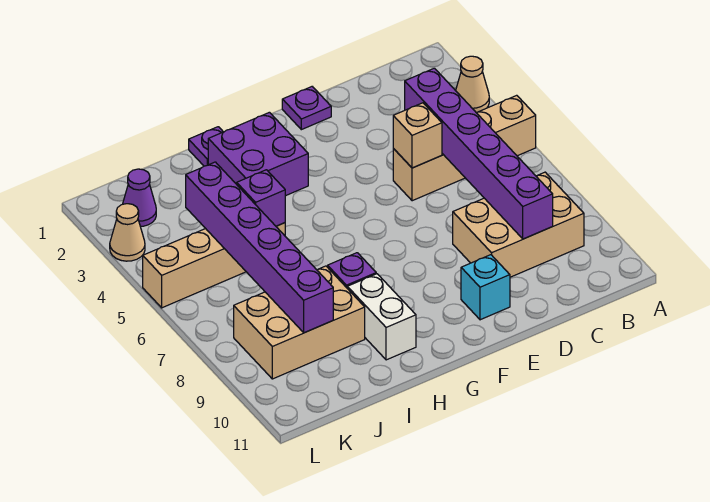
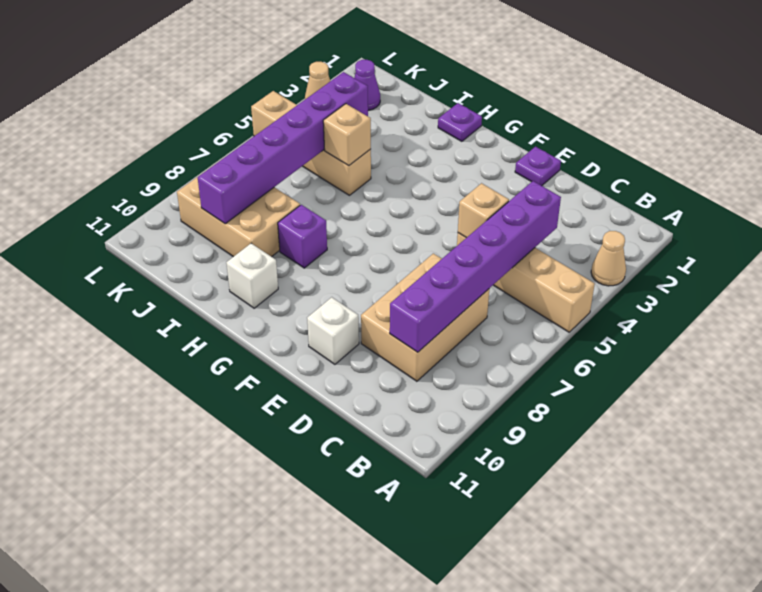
tan brick B8:D9 level 1 -> tan brick C7:D9 level 1
cyan brick E10 level 1 -> white brick E10 level 1
purple brick G2:H3 level 1 -> none
white brick H9:H10 level 1 -> white brick H10 level 1
purple brick I5 level 2 -> tan brick I5 level 2

